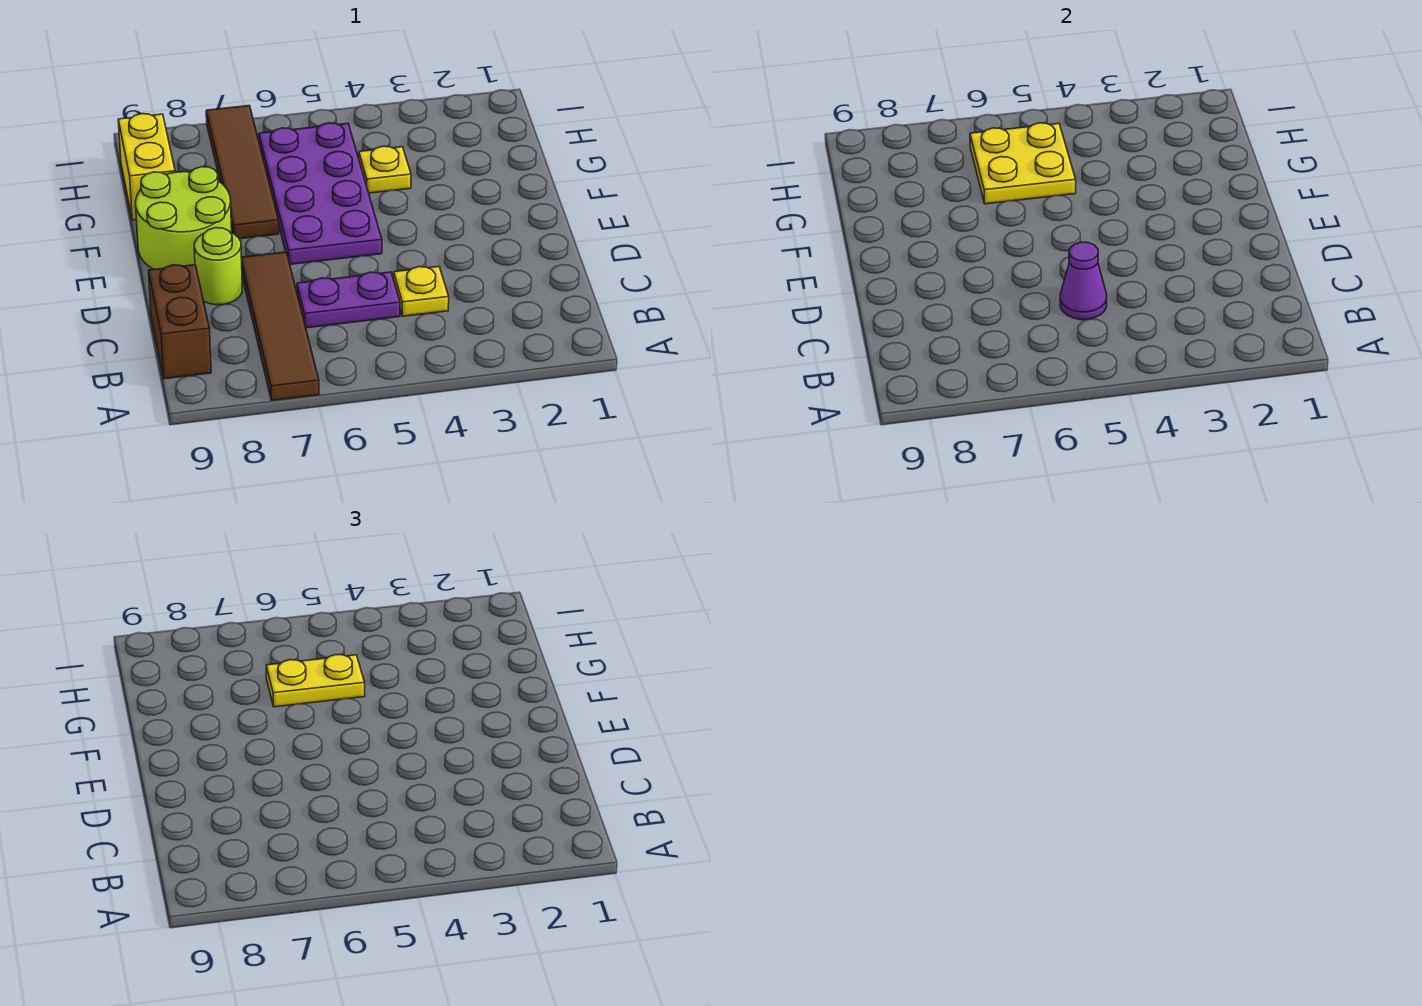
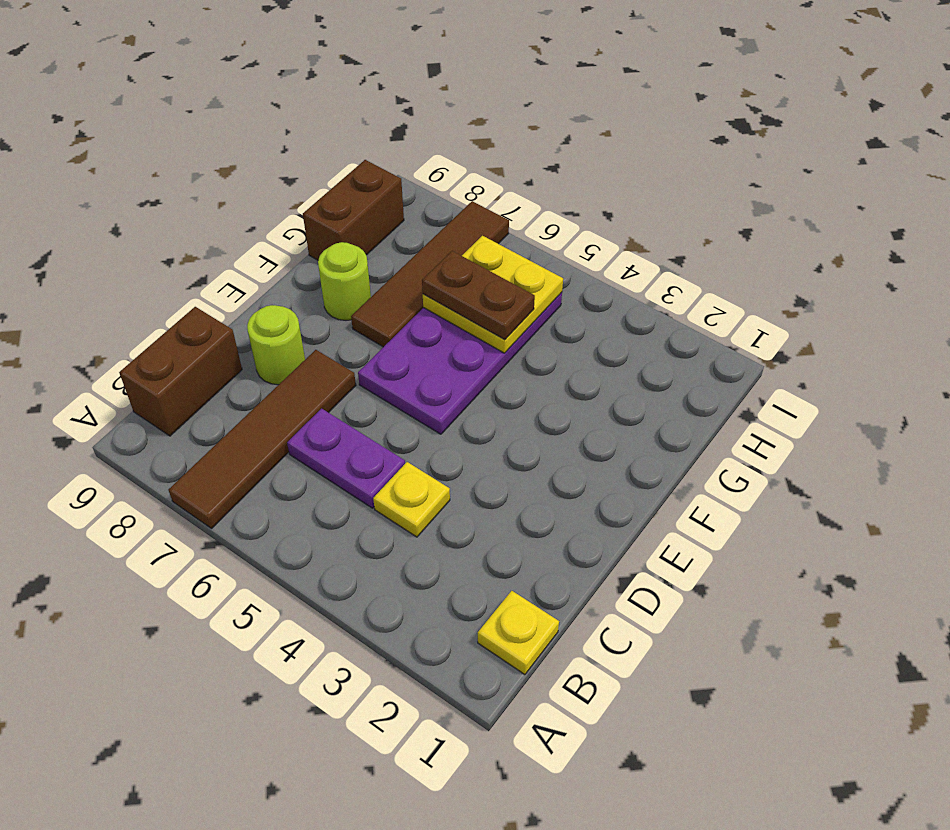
purple cone C5 level 2 -> none
lime round brick E8:F9 level 1 -> lime round brick F8 level 1
yellow plate G4 level 1 -> yellow plate B1 level 1
yellow plate G5:G6 level 3 -> brown plate G5:G6 level 3
yellow brick G9:H9 level 1 -> brown brick G9:H9 level 1

